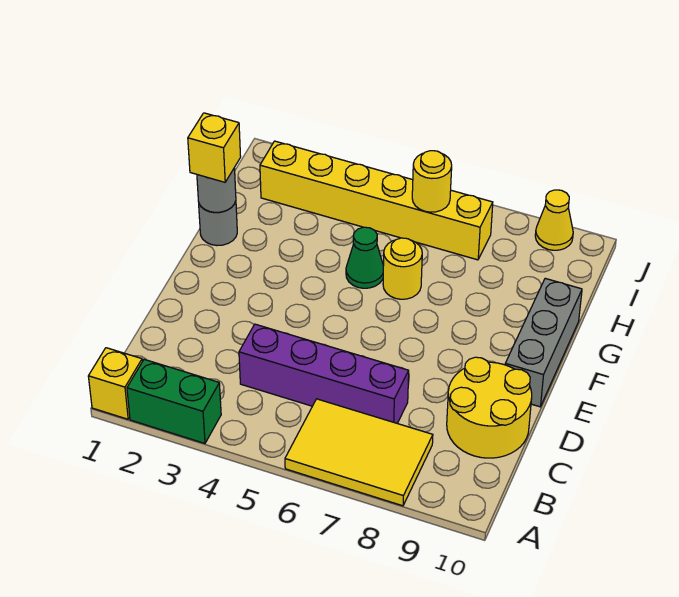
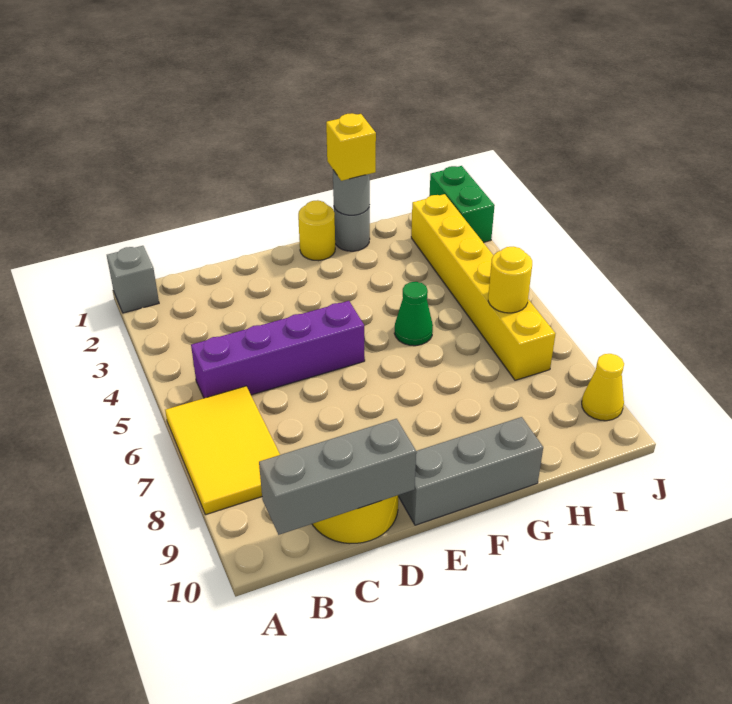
yellow brick A1 level 1 -> grey brick A1 level 1
green brick A2:A3 level 1 -> green brick J1:J2 level 1
none -> grey brick B10:D10 level 2
purple brick C4:C7 level 1 -> purple brick B5:E5 level 1
yellow round brick G6 level 1 -> yellow round brick F1 level 1

